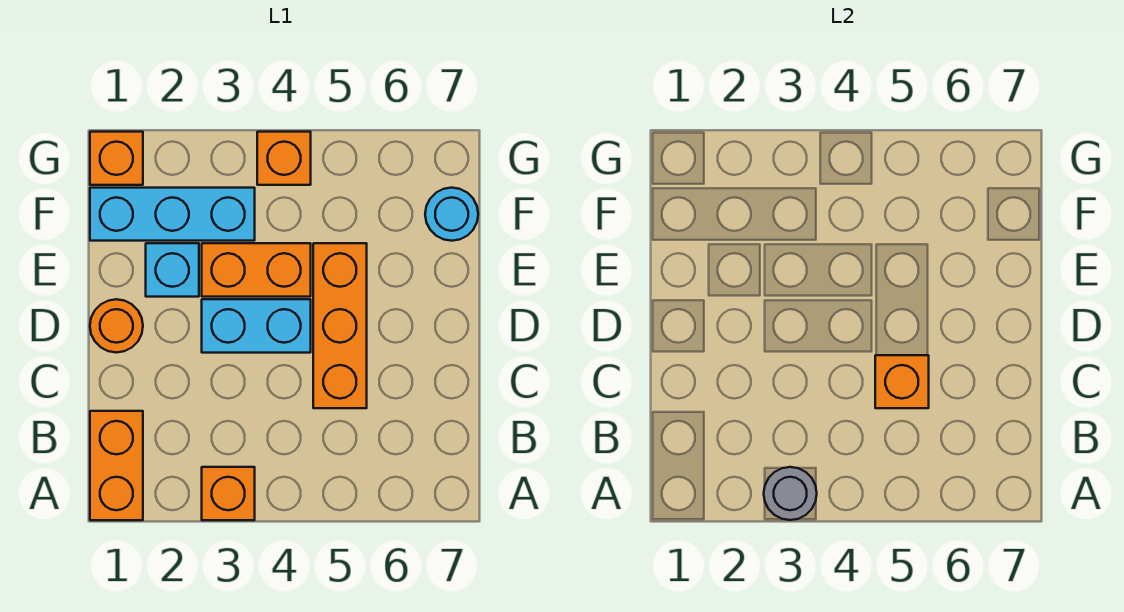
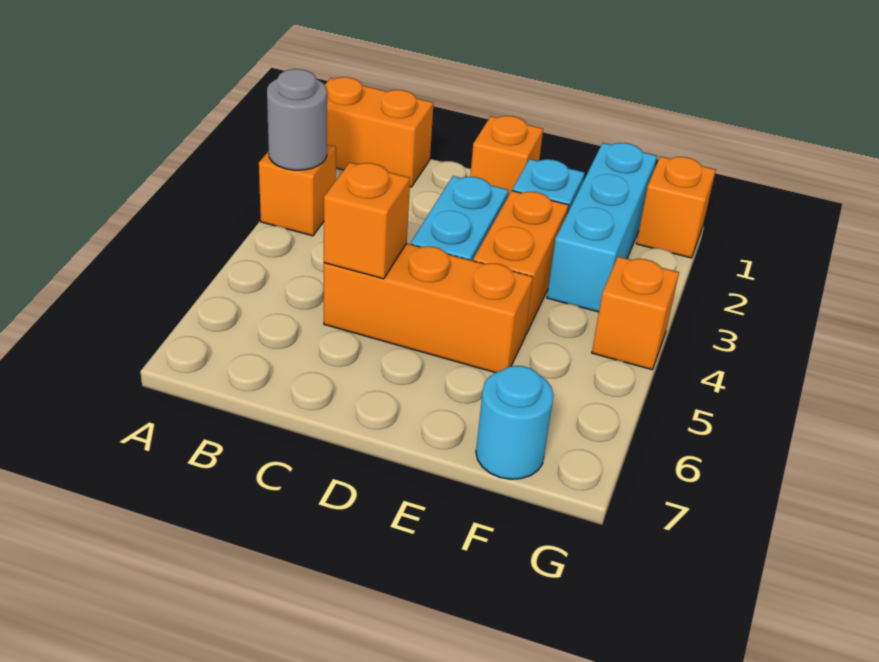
orange round brick D1 level 1 -> orange brick D1 level 1

